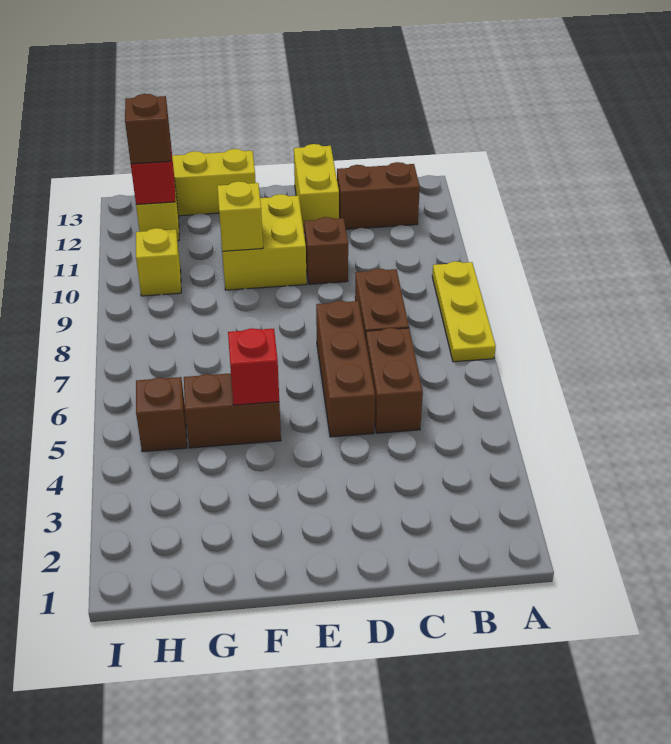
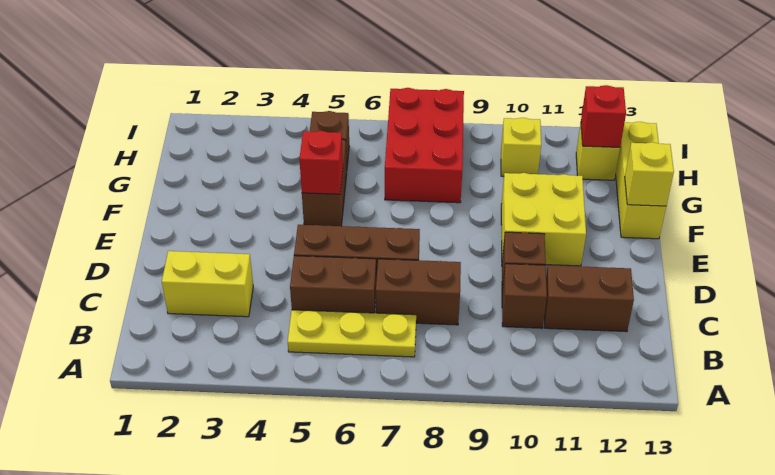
yellow plate A7:A9 level 1 -> yellow plate B5:B7 level 1
brown brick B12:C12 level 1 -> brown brick C11:C12 level 1
yellow brick D12:D13 level 1 -> yellow brick C2:C3 level 1
yellow brick F10 level 2 -> yellow brick F13 level 2
none -> red brick G7:I8 level 1
brown brick H12 level 3 -> brown brick C10 level 1

